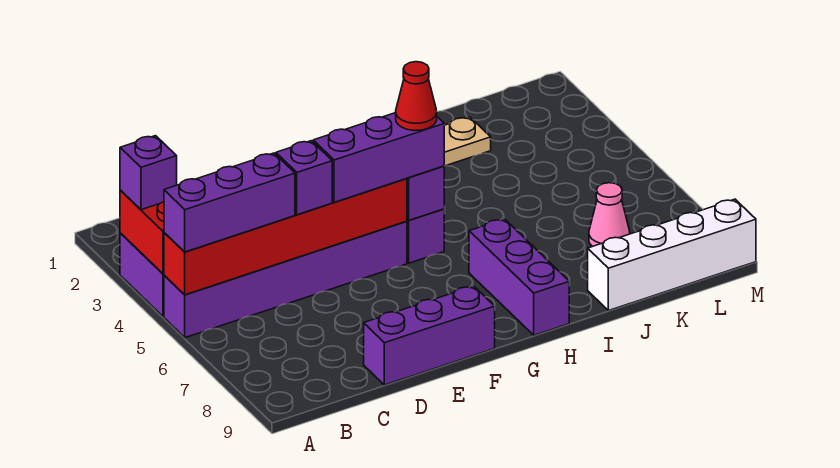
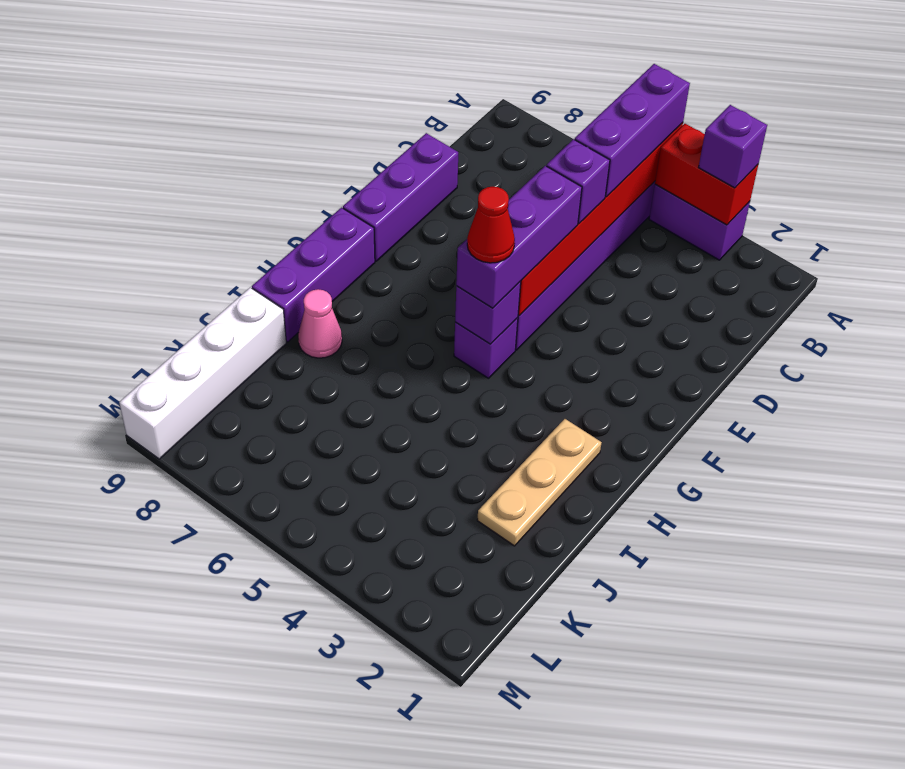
purple brick H7:H9 level 1 -> purple brick G9:I9 level 1
pink cone K7 level 1 -> pink cone I8 level 1

